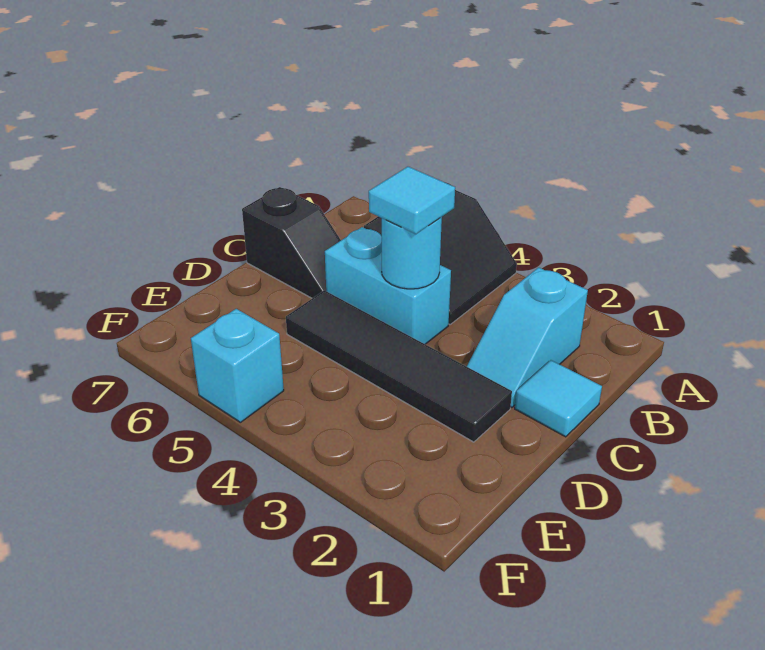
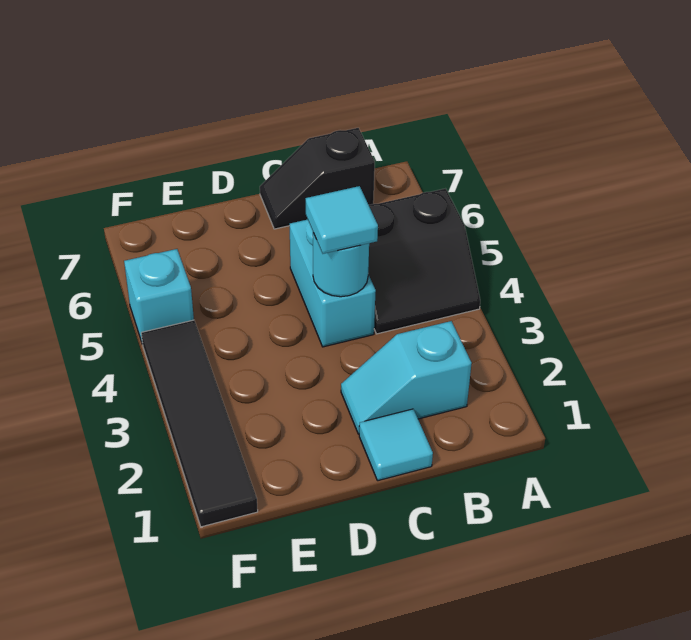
black slope C6:C7 level 1 top 7 -> black slope B7:C7 level 1 top B
black tile D2:D5 level 1 -> black tile F1:F4 level 1

